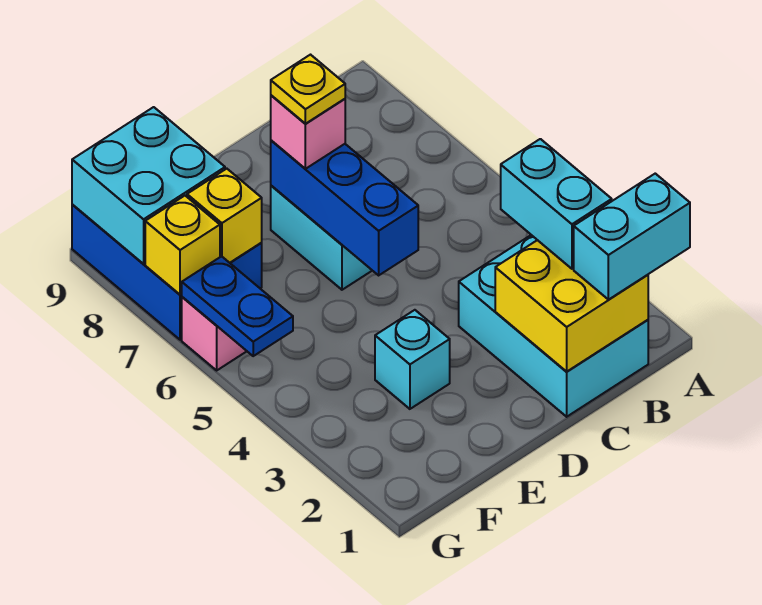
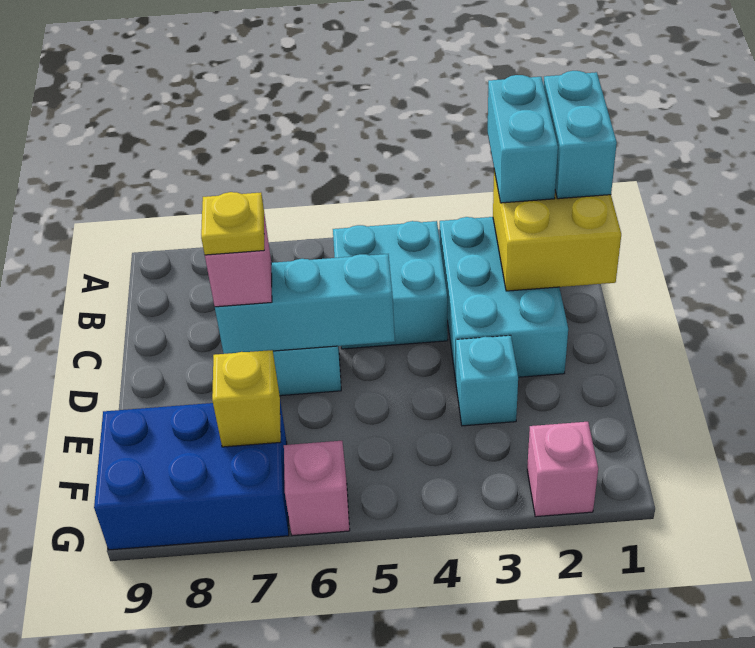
cyan brick B1:C3 level 1 -> cyan brick B2:D3 level 1
cyan brick B2:B3 level 3 -> cyan brick A2:B2 level 3
blue brick D5:D7 level 2 -> cyan brick D5:D7 level 2
cyan brick F8:G9 level 2 -> cyan brick B4:C5 level 1
none -> pink brick G2 level 1
blue plate G5:G6 level 2 -> none
yellow brick G7 level 2 -> none

